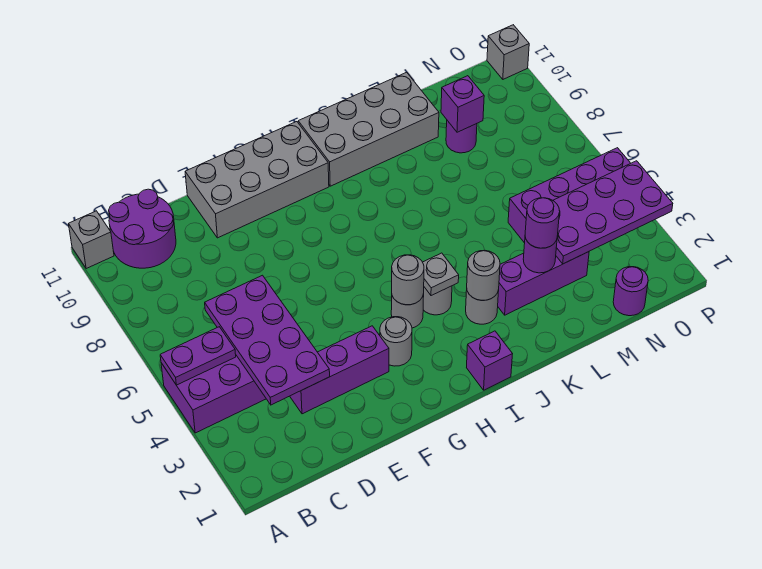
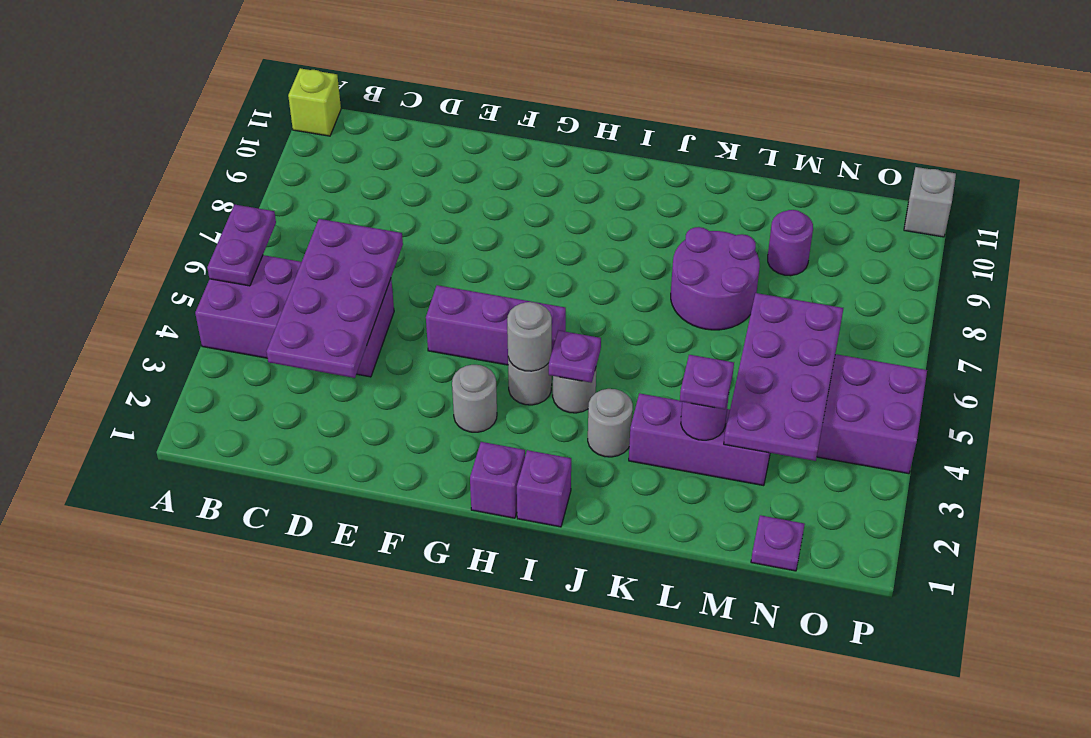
purple plate A5:B5 level 2 -> purple plate A5:A6 level 2
grey brick A11 level 1 -> lime brick A11 level 1
purple round brick B10:C11 level 1 -> purple round brick K7:L8 level 1
purple brick D3:F3 level 1 -> purple brick F5:H5 level 1
grey brick E10:H11 level 1 -> none
grey plate I4 level 2 -> purple plate I4 level 2
grey brick I10:L11 level 1 -> none
grey round brick J3 level 2 -> none
purple round brick L3 level 3 -> purple plate L3 level 3
purple plate M3:P4 level 2 -> purple plate M3:N6 level 2
purple brick M9 level 2 -> purple brick H1 level 1
purple round brick N1 level 1 -> purple plate N1 level 1

